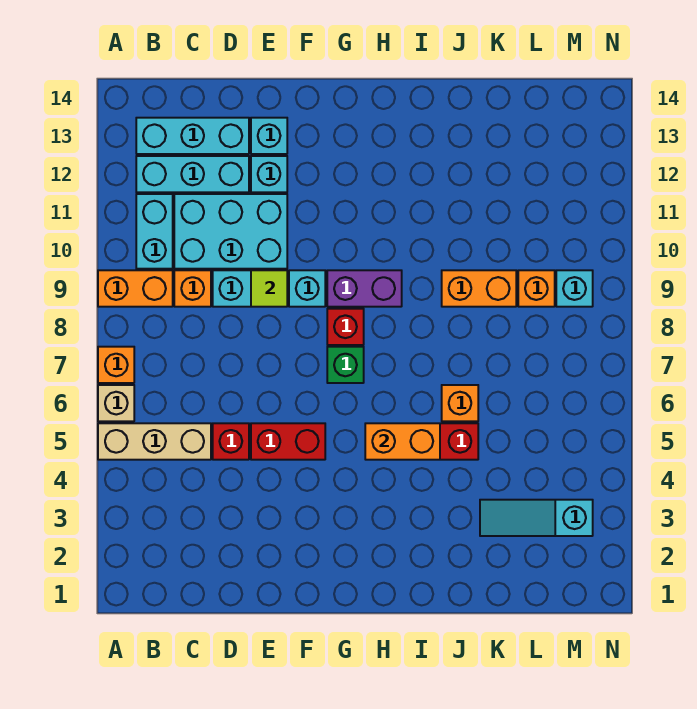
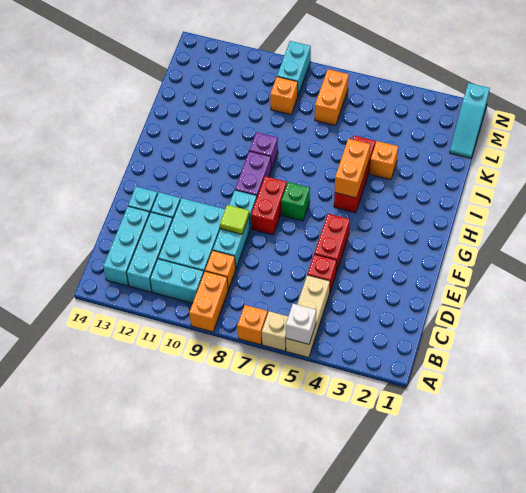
none -> white brick A5 level 2
red brick G8 level 1 -> red brick F8:G8 level 1
none -> purple brick I9 level 1
orange brick J6 level 1 -> orange brick J4 level 1
orange brick J9:K9 level 1 -> orange brick L7:M7 level 1
cyan slope K3:M3 level 1 top M -> cyan slope L1:N1 level 1 top N
cyan brick M9 level 1 -> cyan brick M9:N9 level 1

